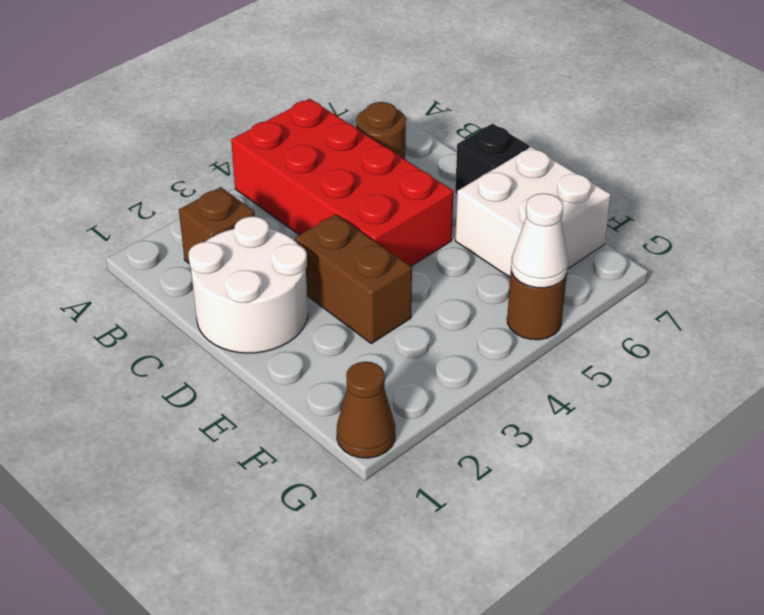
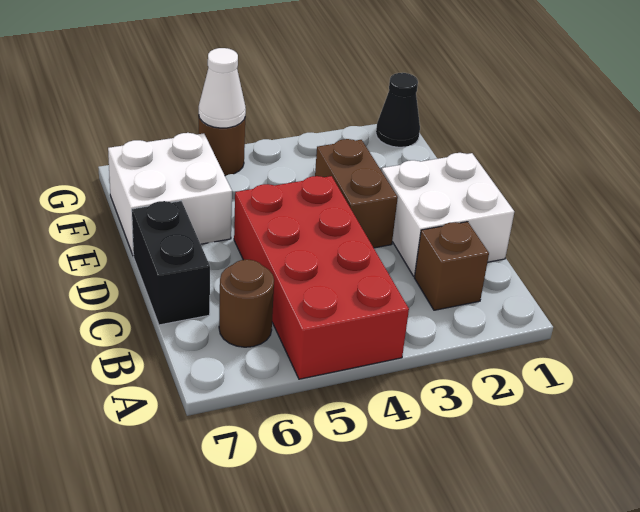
white round brick C1:D2 level 1 -> white brick C1:D2 level 1
black brick D7 level 1 -> black brick C7:D7 level 1
brown cone G1 level 1 -> black cone G1 level 1

